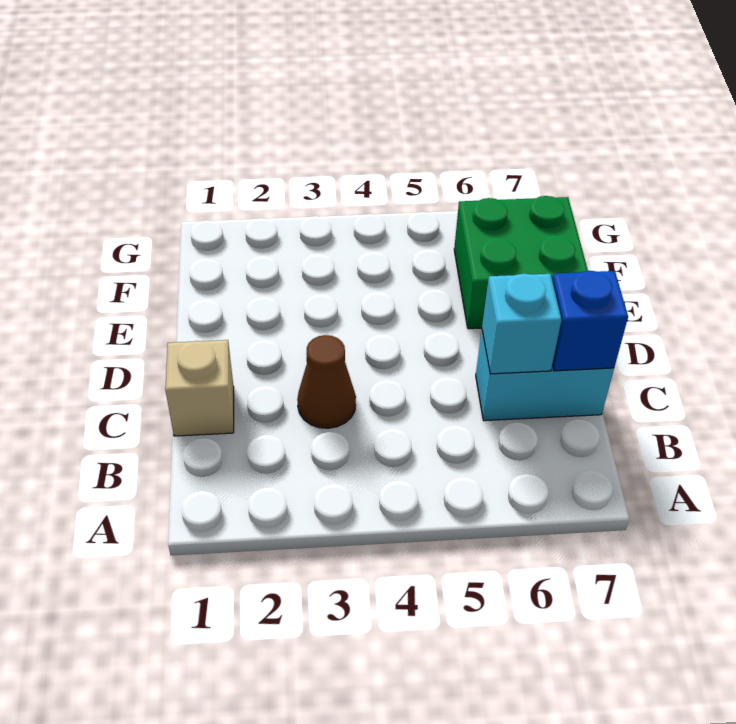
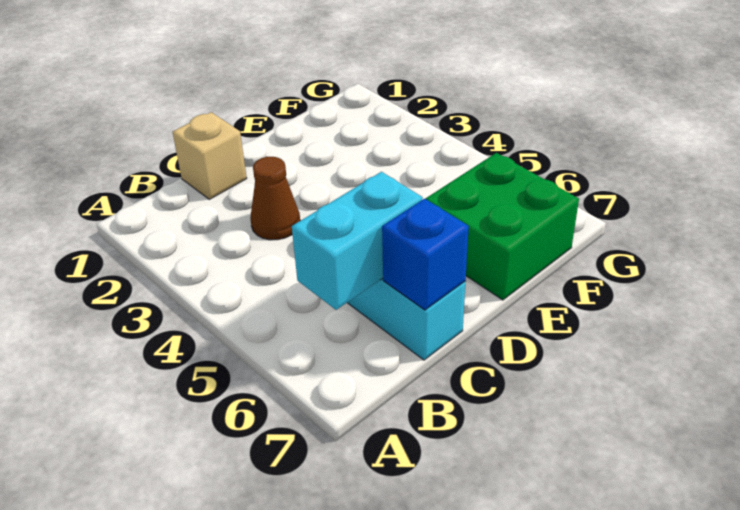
cyan brick C6 level 2 -> cyan brick B6:C6 level 2

